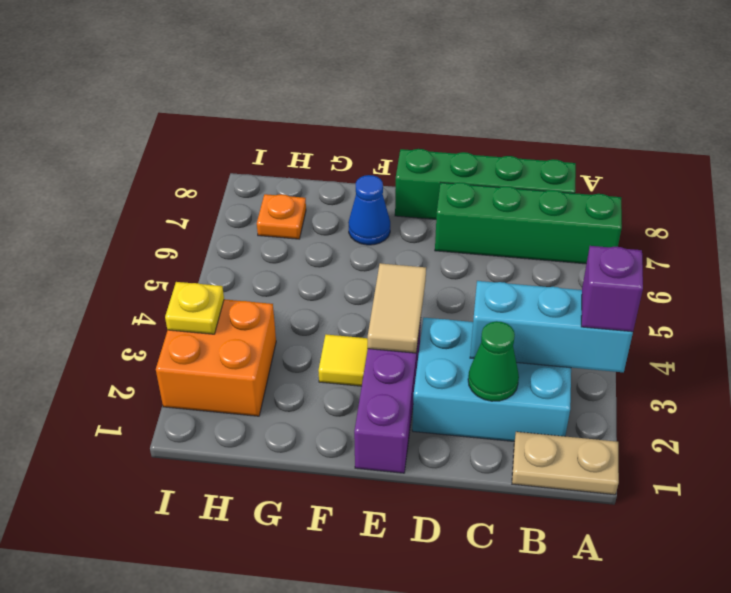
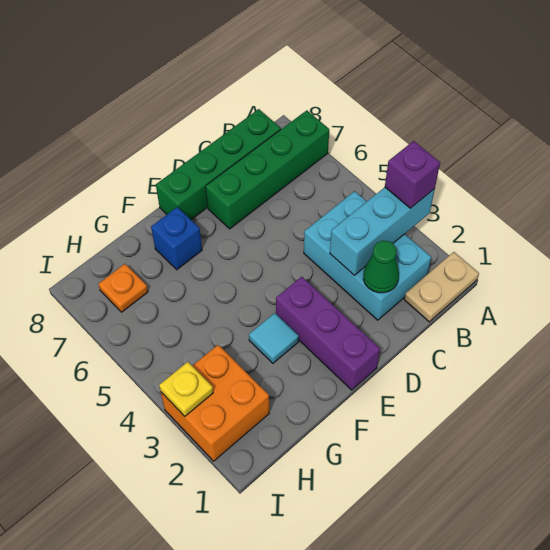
cyan brick B2:D3 level 1 -> cyan brick B2:C4 level 1
tan tile E3:E4 level 2 -> none
yellow tile F3 level 1 -> cyan tile F3 level 1
blue cone F7 level 1 -> blue brick F7 level 1

